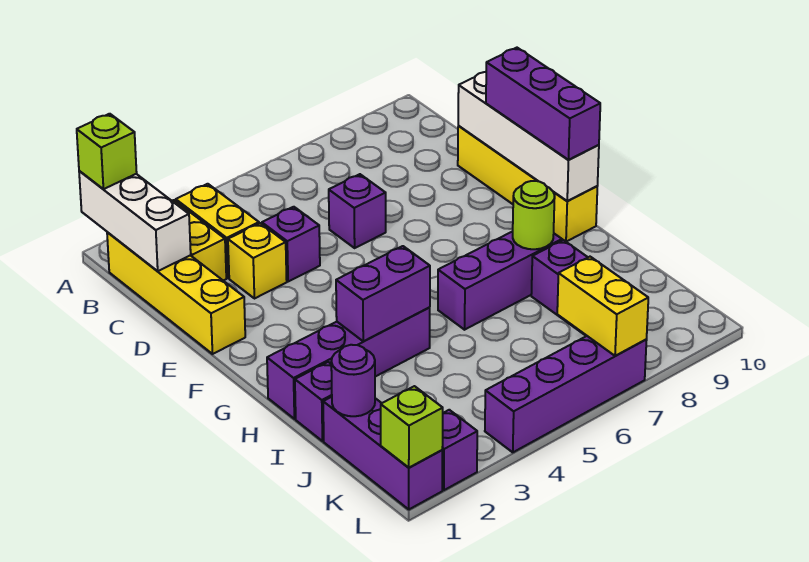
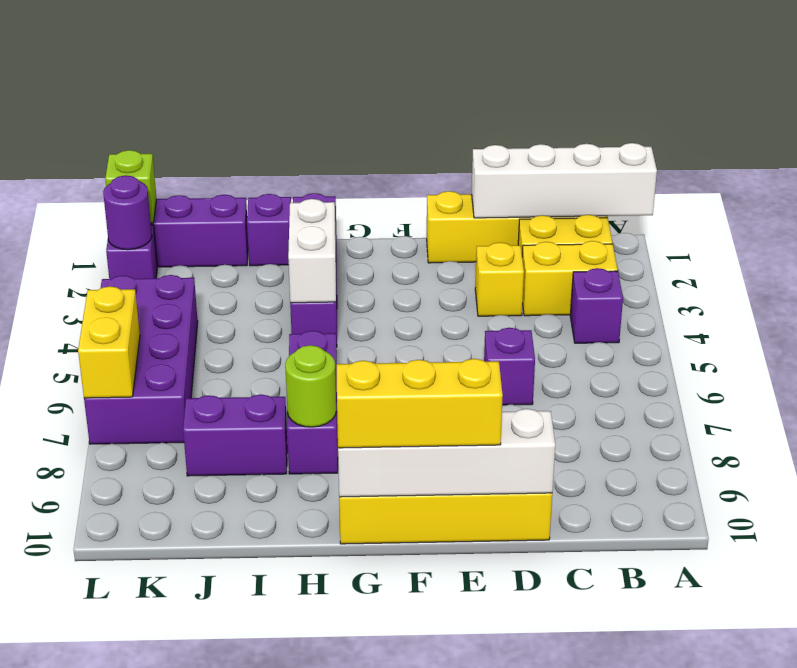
white brick A1:C1 level 2 -> white brick A1:D1 level 2
lime brick A1 level 3 -> none
purple brick D4 level 1 -> purple brick B4 level 1
purple brick E10:G10 level 3 -> yellow brick E10:G10 level 3
purple brick H3:H4 level 2 -> white brick H3:H4 level 2
purple round brick J1 level 2 -> purple round brick L2 level 2
yellow brick K7:L7 level 2 -> yellow brick L6:L7 level 2
purple brick L4:L7 level 1 -> purple brick K4:L7 level 1

